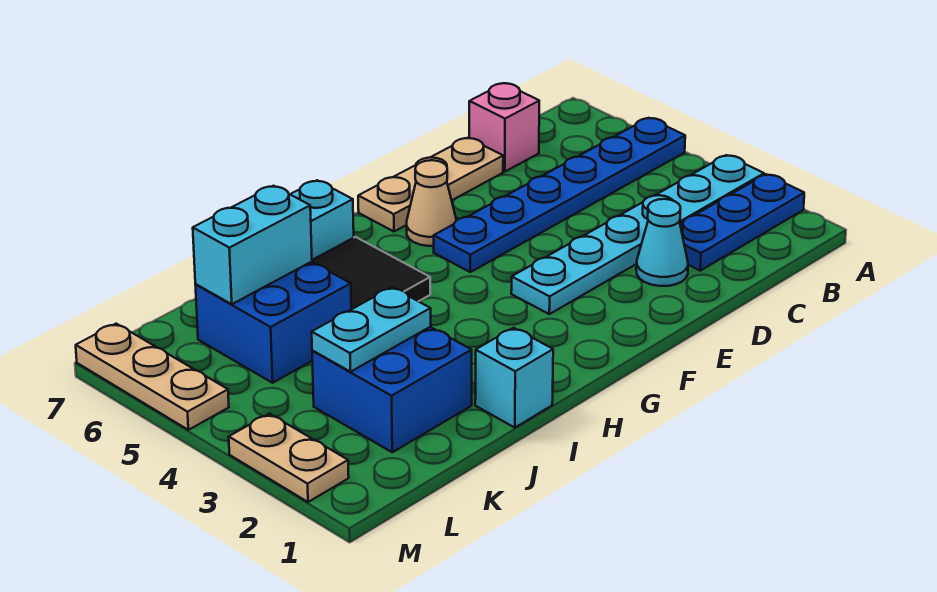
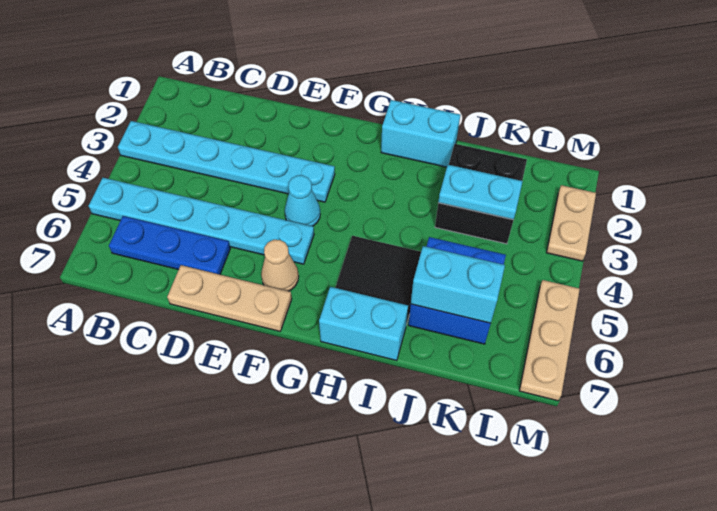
blue plate A2:C2 level 1 -> blue plate B6:D6 level 1
blue plate A5:F5 level 1 -> cyan plate A5:F5 level 1
pink brick C7 level 1 -> none
cyan cone D2 level 1 -> cyan cone F4 level 1
cyan brick I1 level 1 -> cyan brick H1:I1 level 1
blue brick J2:K3 level 1 -> black brick J2:K3 level 1

